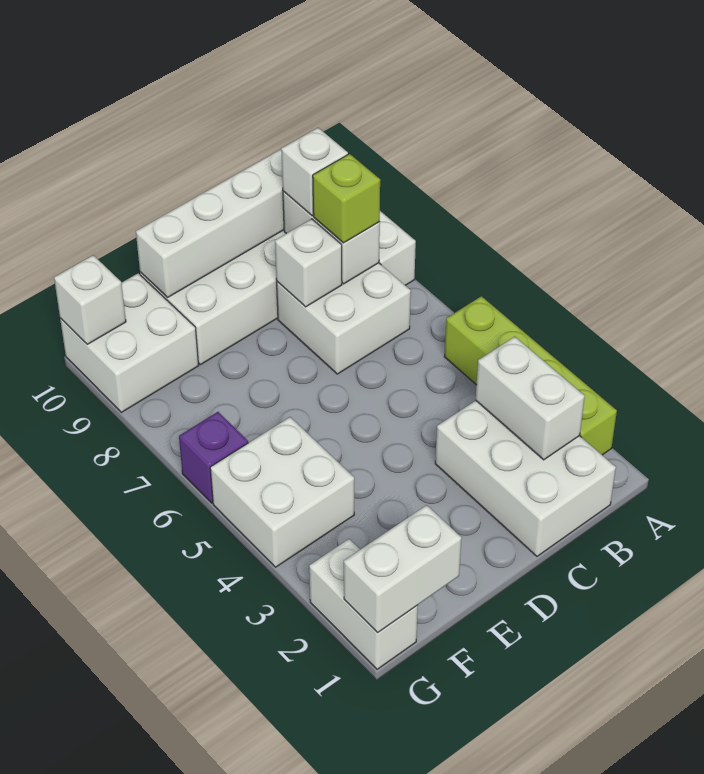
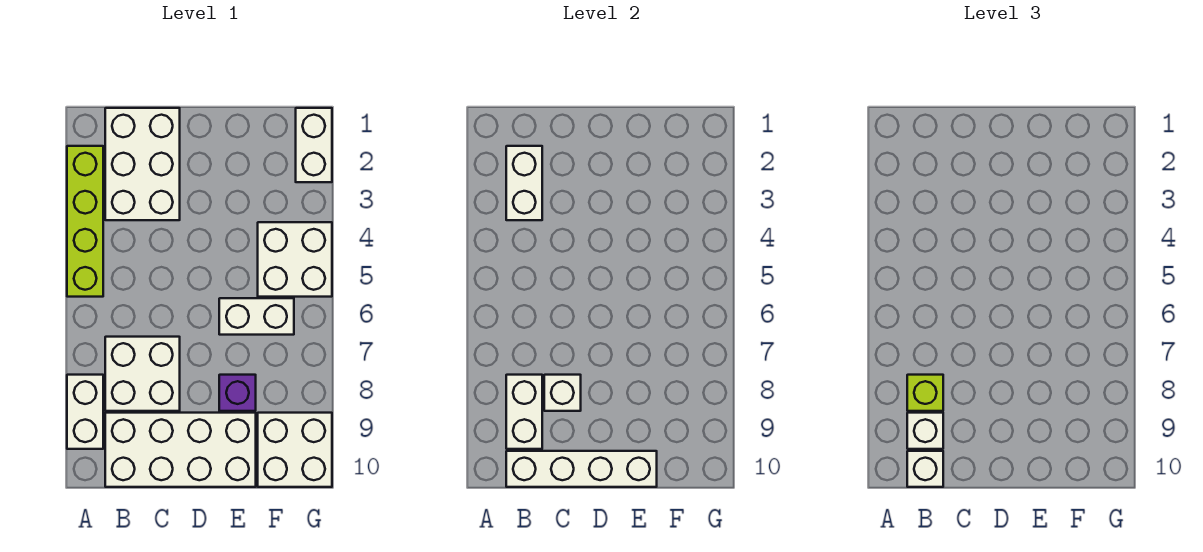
white brick F1:G1 level 2 -> white brick E6:F6 level 1
purple brick G6 level 1 -> purple brick E8 level 1
white brick G10 level 2 -> white brick B10 level 3

